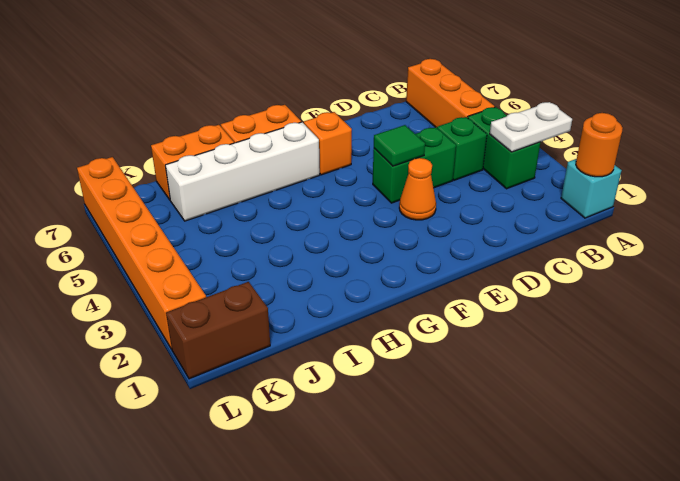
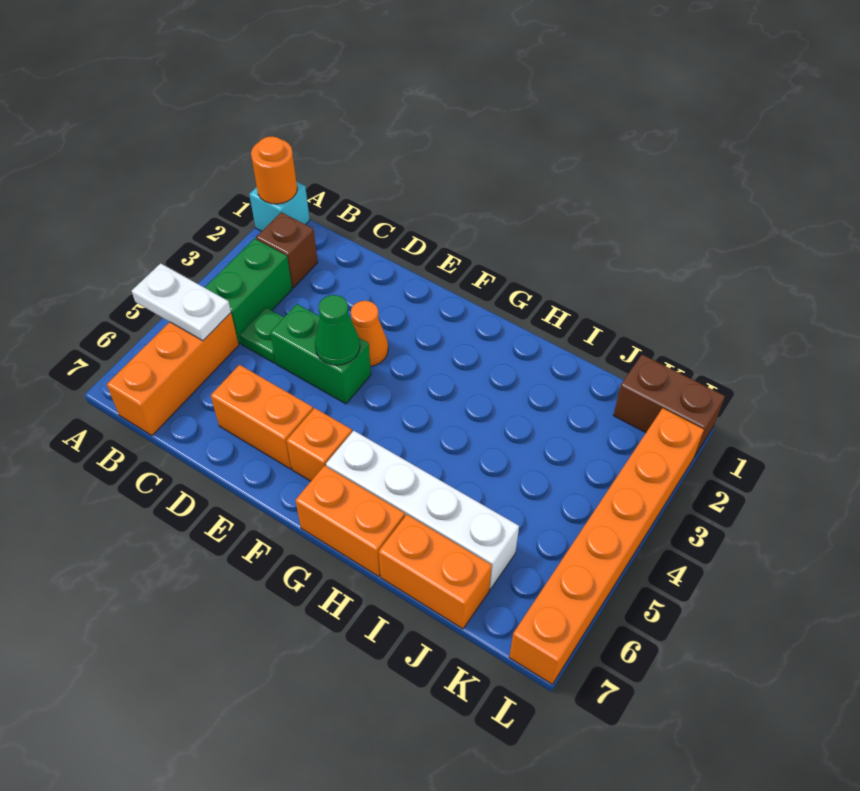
white plate A3:B3 level 2 -> white plate A5:B5 level 2
none -> brown brick B2 level 1
green brick C4 level 1 -> green plate C4 level 1
none -> orange brick D6:E6 level 1
green tile E4 level 2 -> green cone E4 level 2

